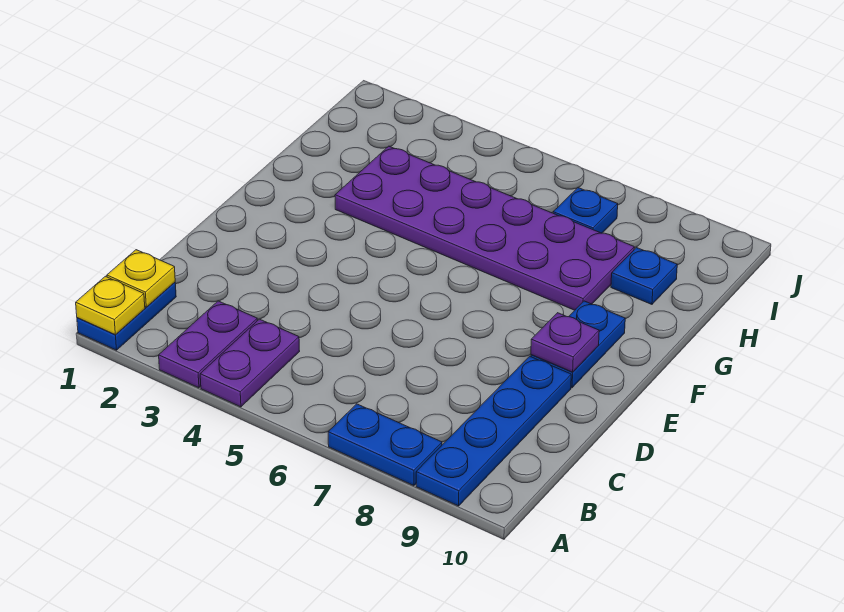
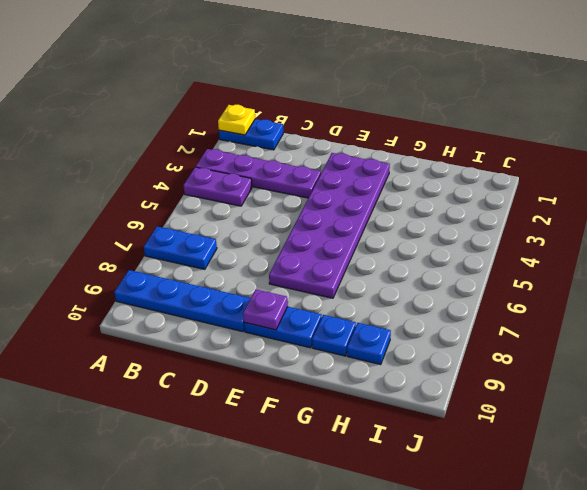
purple plate A3:B3 level 1 -> purple plate A3:D3 level 1
blue plate A7:A8 level 1 -> blue plate A7:B7 level 1
yellow plate B1 level 2 -> none
purple plate G3:H8 level 1 -> purple plate E2:F7 level 1
blue plate I7 level 1 -> blue plate G9 level 1

